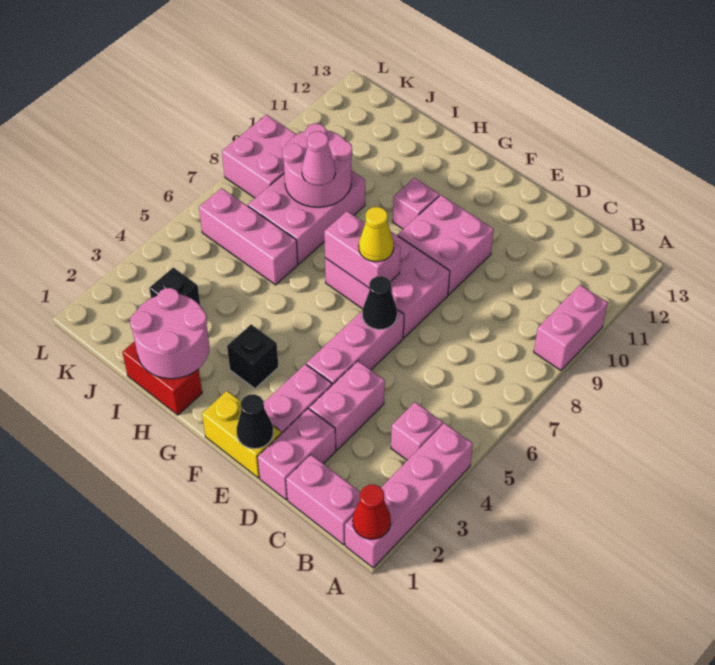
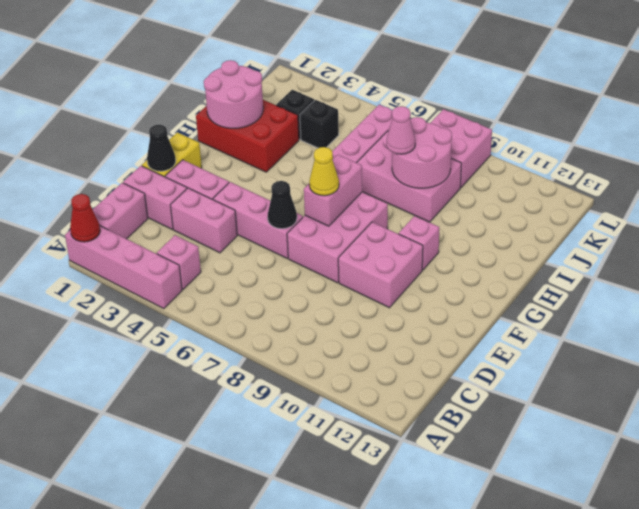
pink brick A9:A10 level 1 -> none
black brick G3 level 1 -> black brick J4 level 1
red brick H1:I1 level 1 -> red brick H1:I3 level 1

